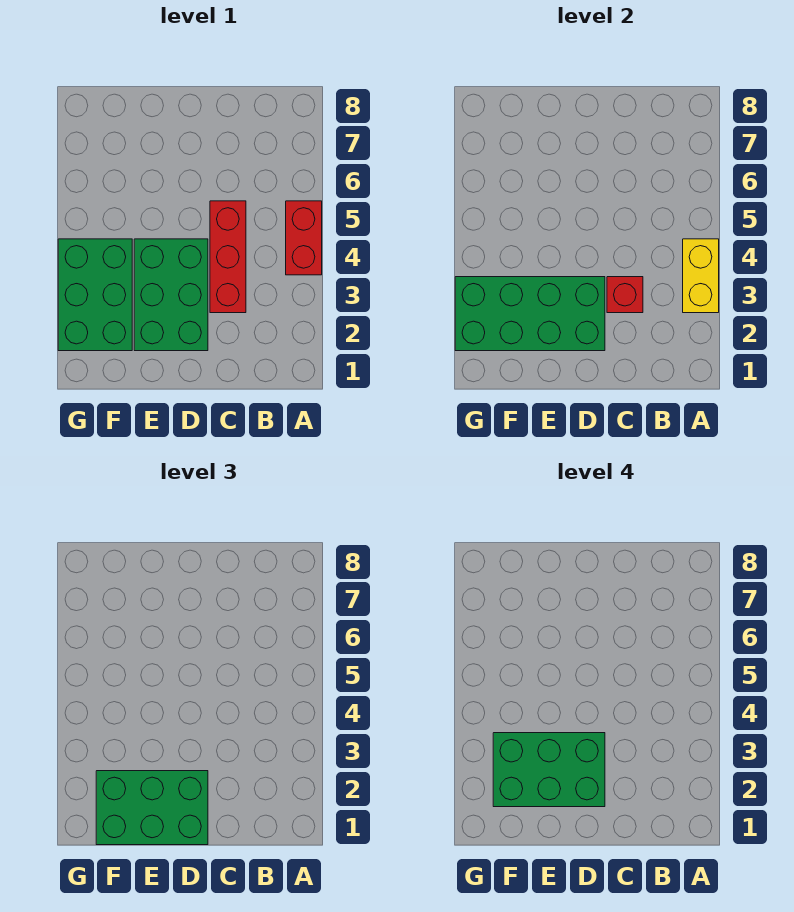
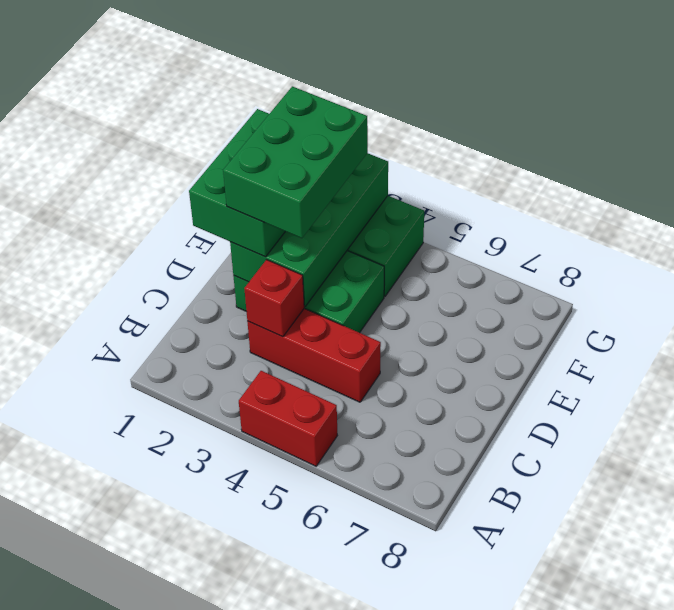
yellow brick A3:A4 level 2 -> none

